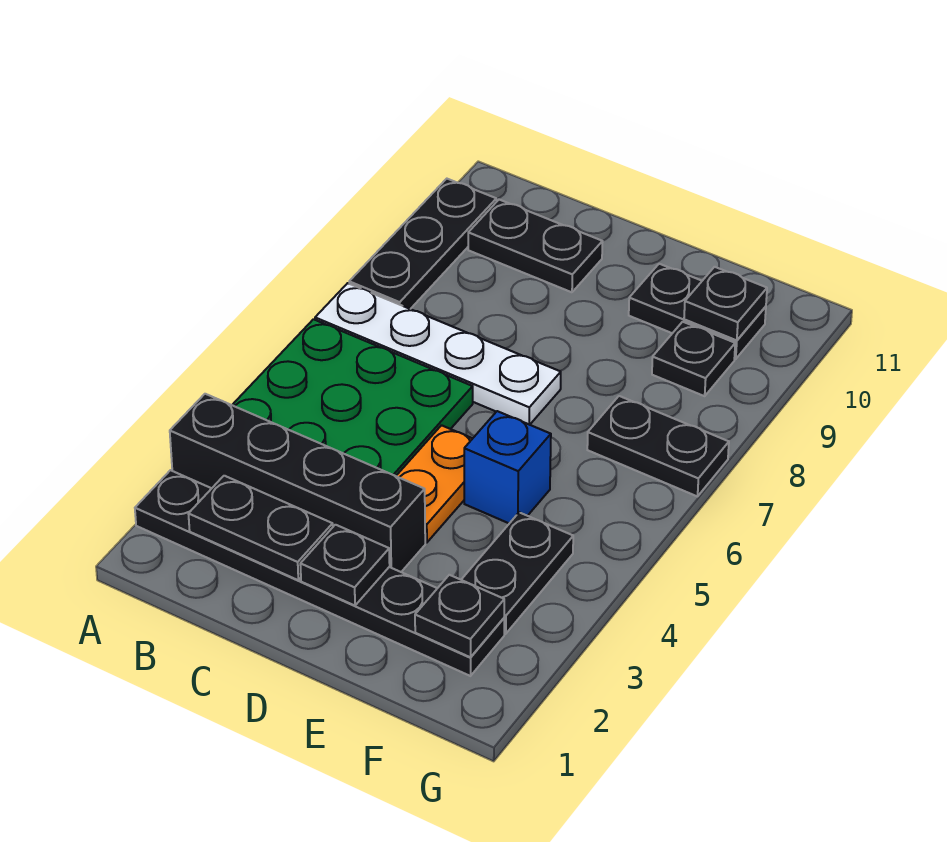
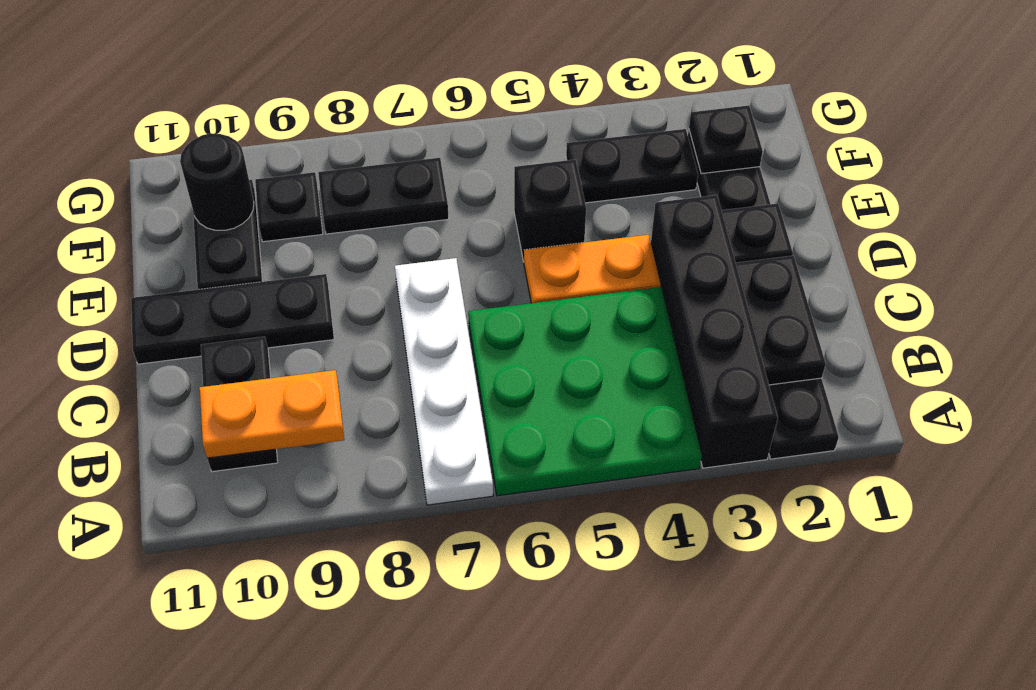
black plate A8:A10 level 1 -> black plate D9:D11 level 1
none -> orange plate B9:B10 level 2
blue brick E5 level 1 -> black brick E5 level 1
black plate F7:G7 level 1 -> black plate F7:F8 level 1
black plate F10 level 2 -> black round brick F10 level 2

